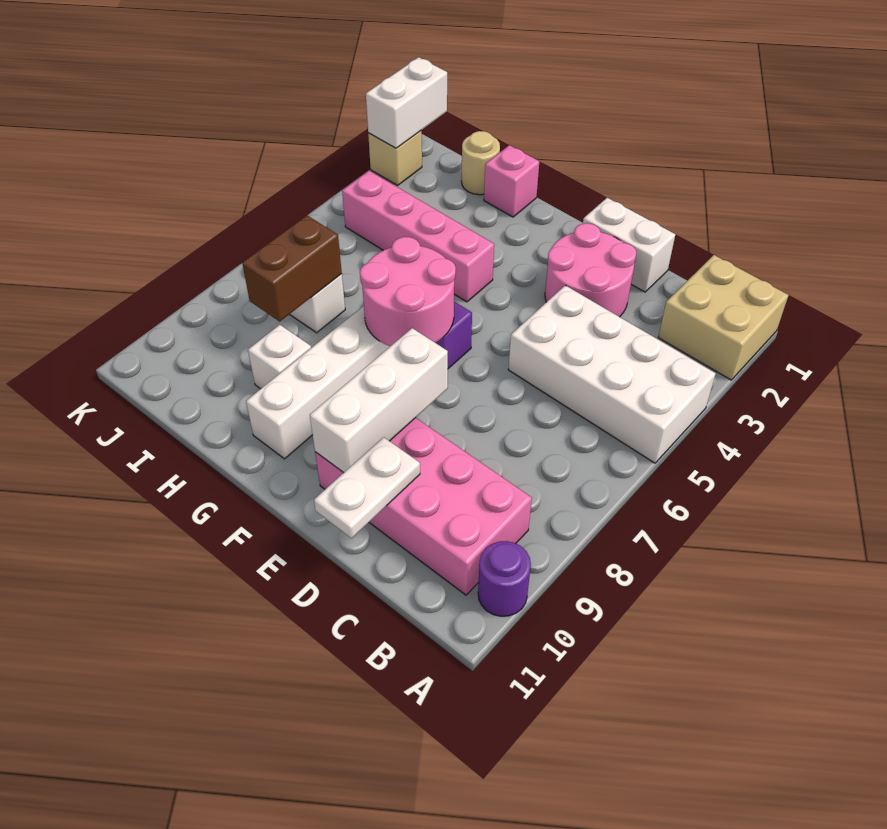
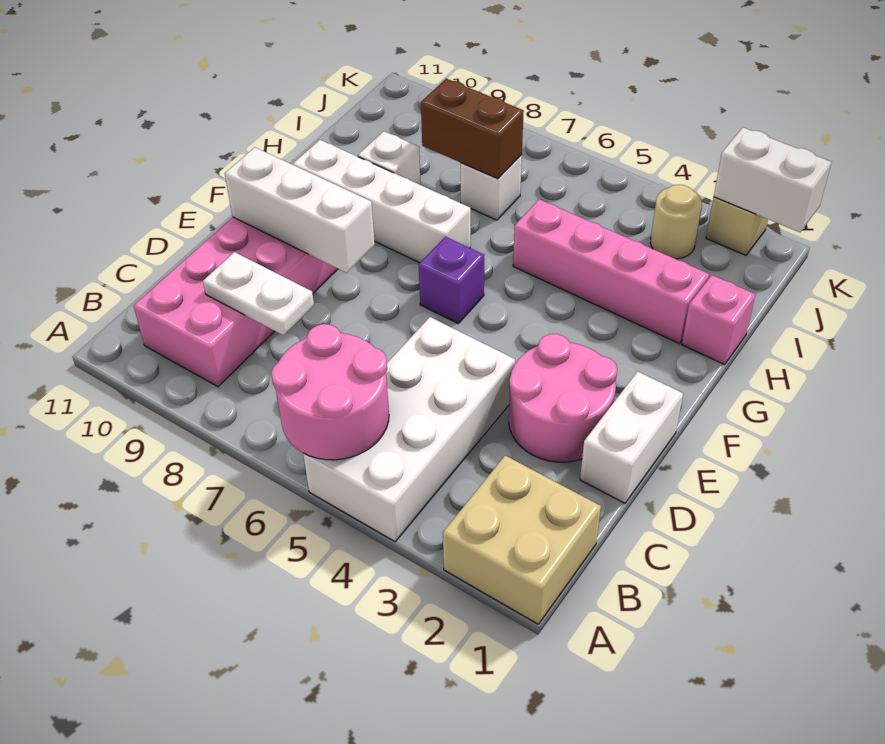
purple round brick A10 level 1 -> none
white plate D10:D11 level 2 -> white plate C8:C9 level 2
pink round brick F6:G7 level 2 -> pink round brick A5:B6 level 2
pink brick G4:J4 level 1 -> pink brick H2:H5 level 1
tan round brick I1 level 1 -> tan round brick J3 level 1

